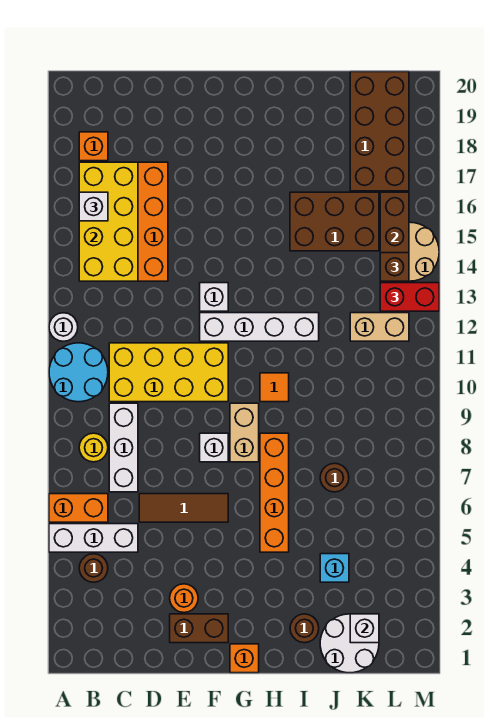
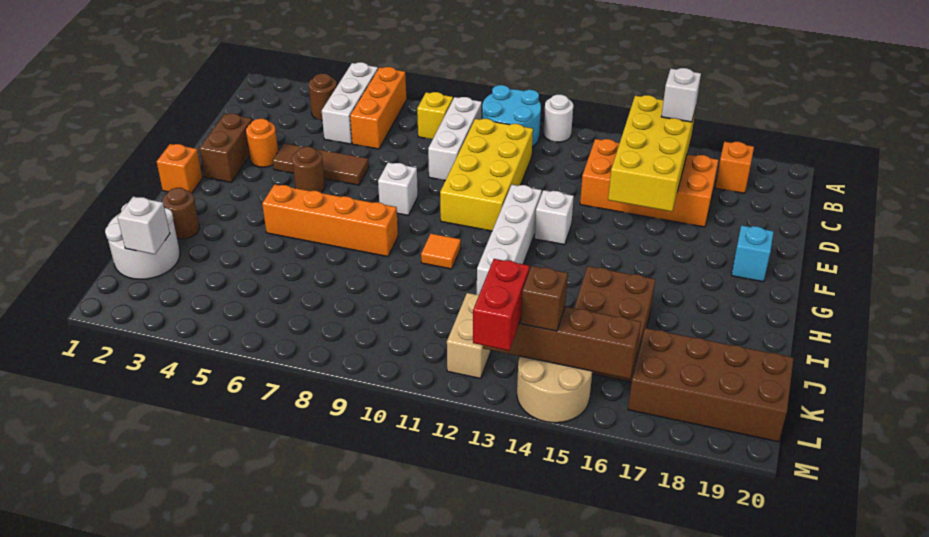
orange brick A6:B6 level 1 -> orange brick A6:C6 level 1
yellow round brick B8 level 1 -> yellow brick B8 level 1
yellow brick B14:C17 level 2 -> yellow brick B15:E16 level 2
white brick C7:C9 level 1 -> white brick B9:D9 level 1
brown tile D6:F6 level 1 -> brown tile E4:E6 level 1
tan brick G8:G9 level 1 -> none
cyan brick J4 level 1 -> cyan brick F19 level 1
brown round brick J7 level 1 -> brown round brick F5 level 1

